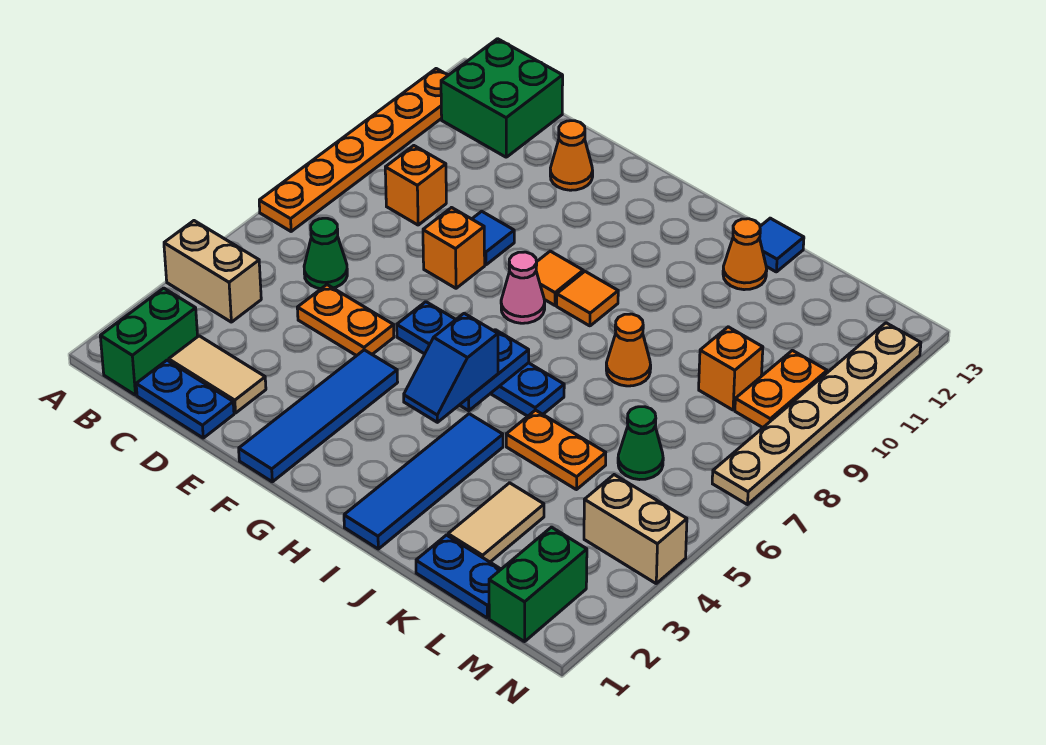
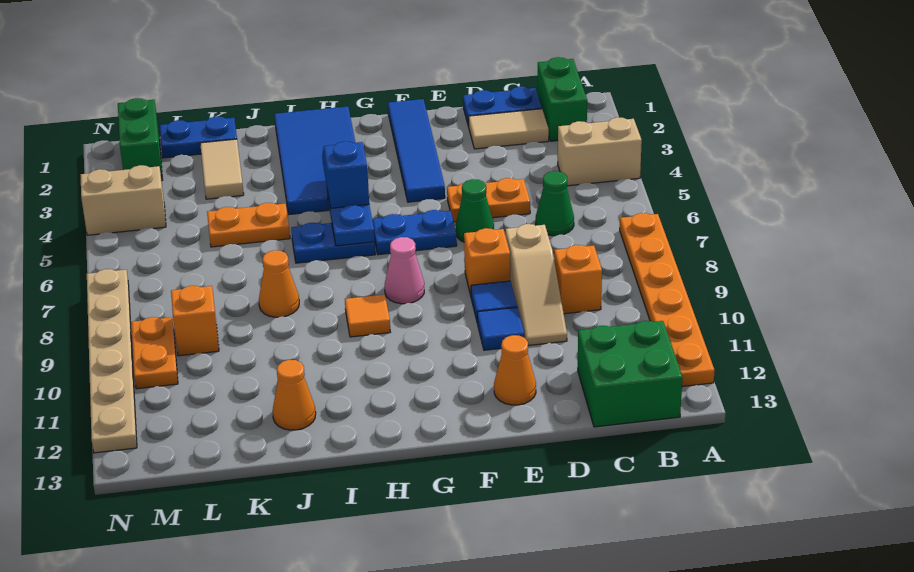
none -> tan slope D8:D10 level 1 top 8
orange tile G9 level 1 -> none
blue tile I1:I4 level 1 -> blue tile H1:I4 level 1
blue tile J13 level 1 -> blue tile E10 level 1
green cone L6 level 1 -> green cone E6 level 1

